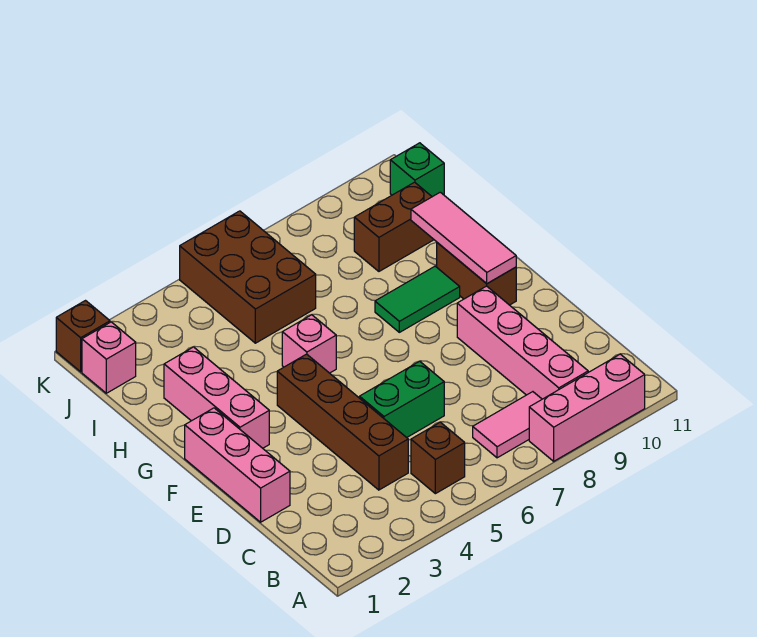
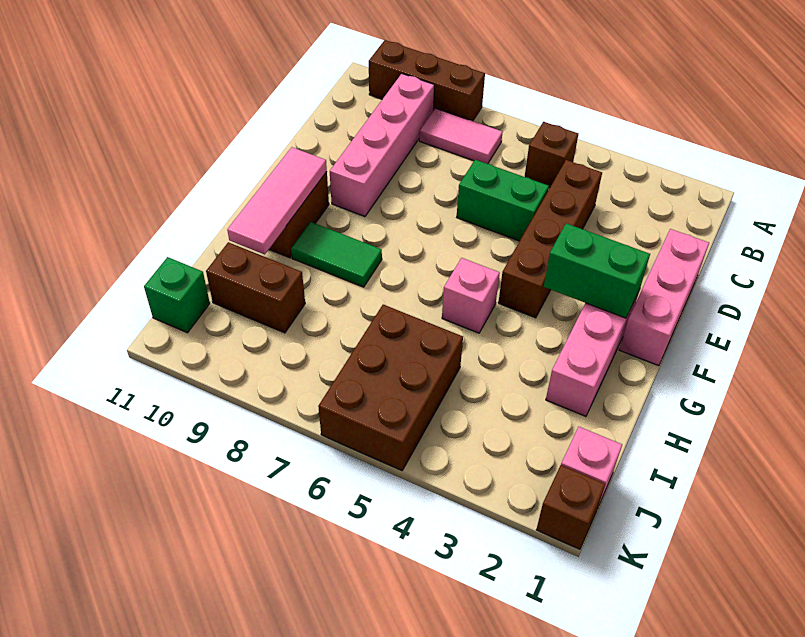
pink brick A8:A10 level 1 -> brown brick A8:A10 level 1
none -> green brick F2:F3 level 2

